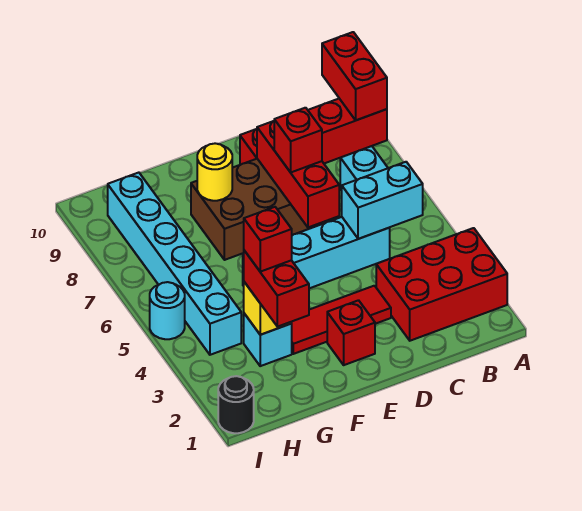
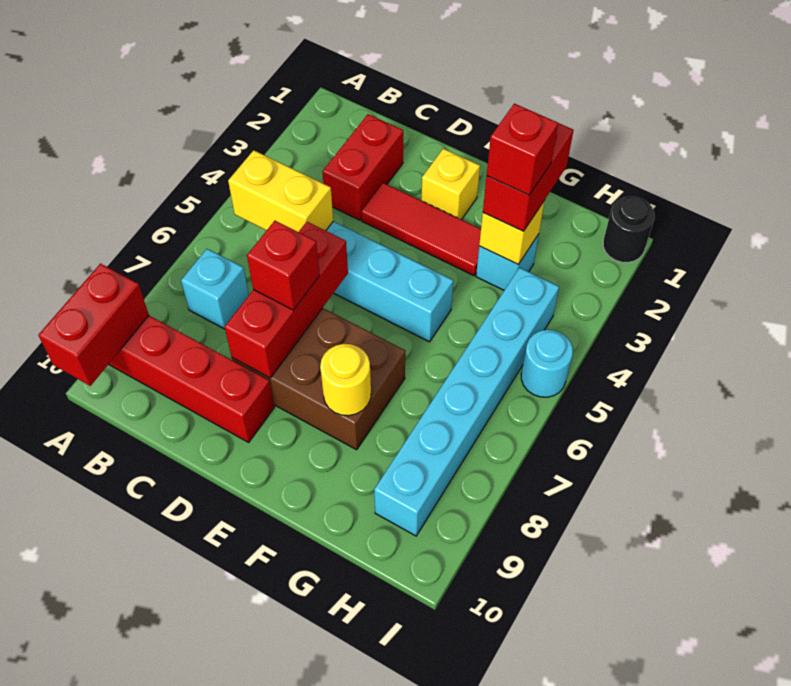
red brick A2:C3 level 1 -> red brick C2:C3 level 1
cyan brick B5:C5 level 2 -> yellow brick B5:C5 level 2
red brick E2 level 1 -> yellow brick E2 level 1

